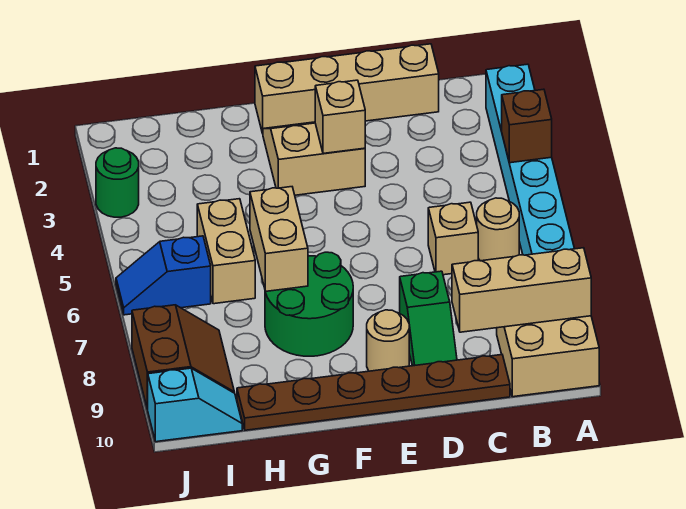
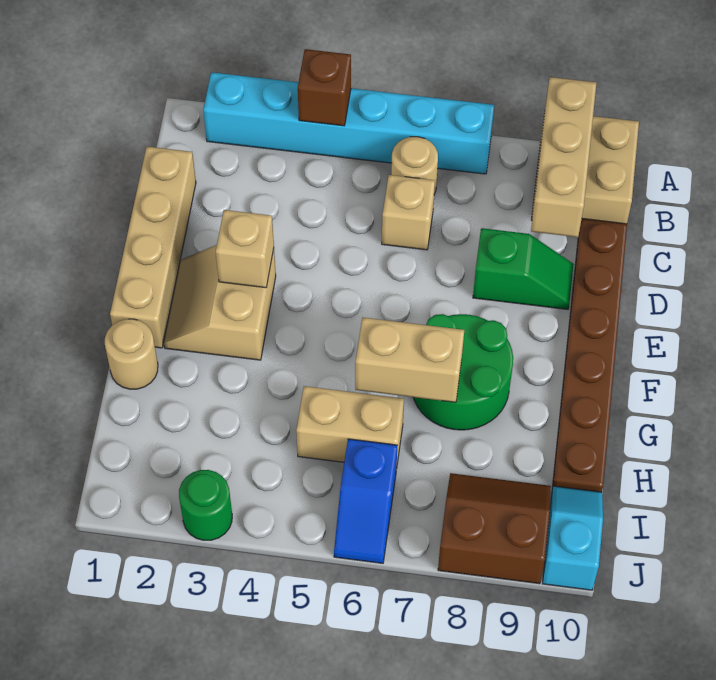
tan round brick E9 level 1 -> tan round brick G1 level 1

